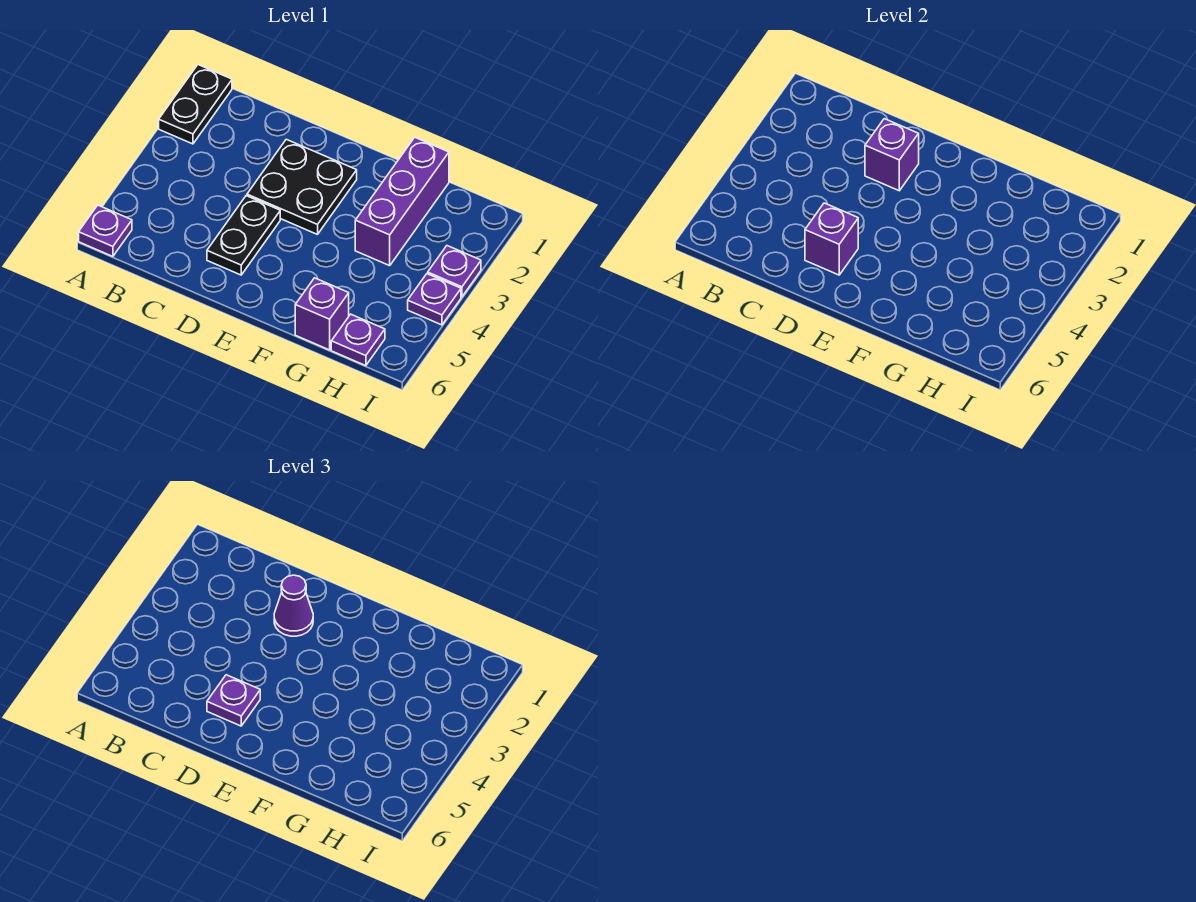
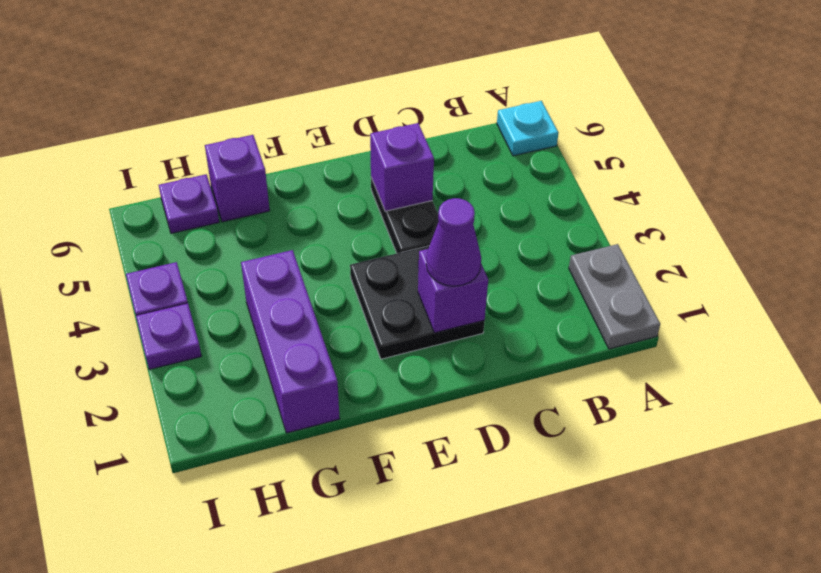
black plate A1:A2 level 1 -> grey plate A1:A2 level 1
purple plate A6 level 1 -> cyan plate A6 level 1
purple plate D5 level 3 -> none

